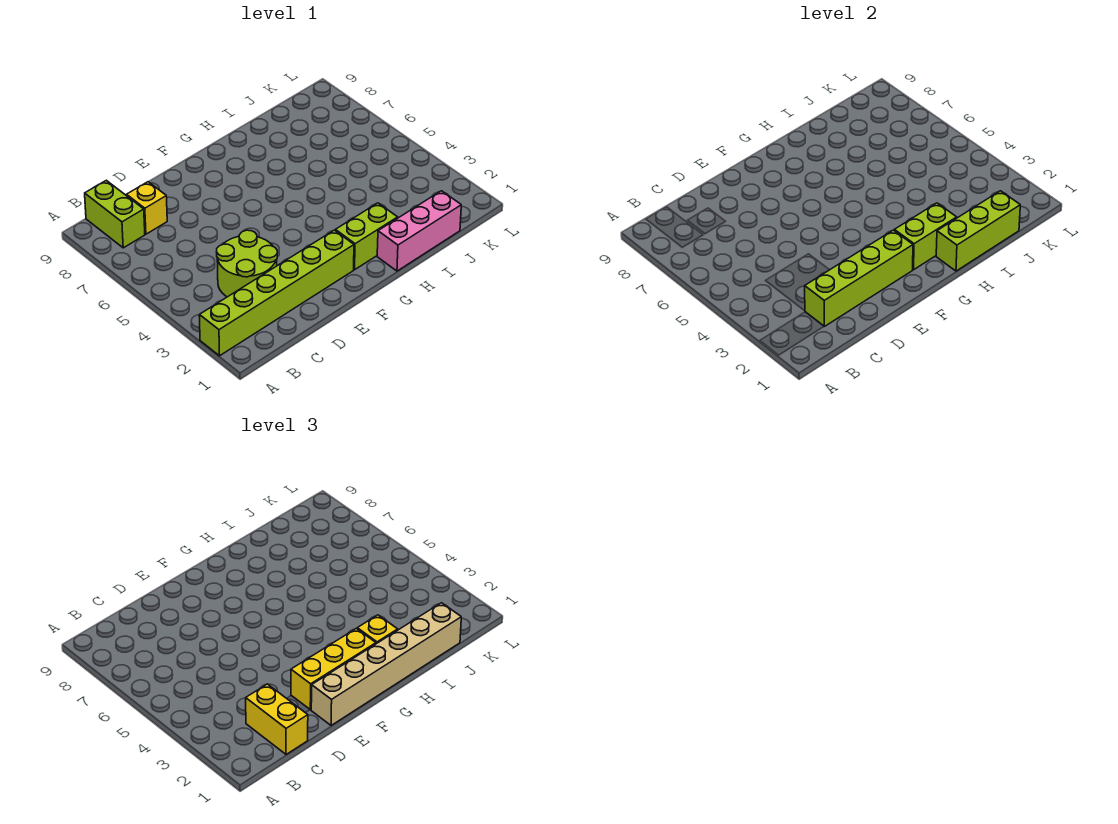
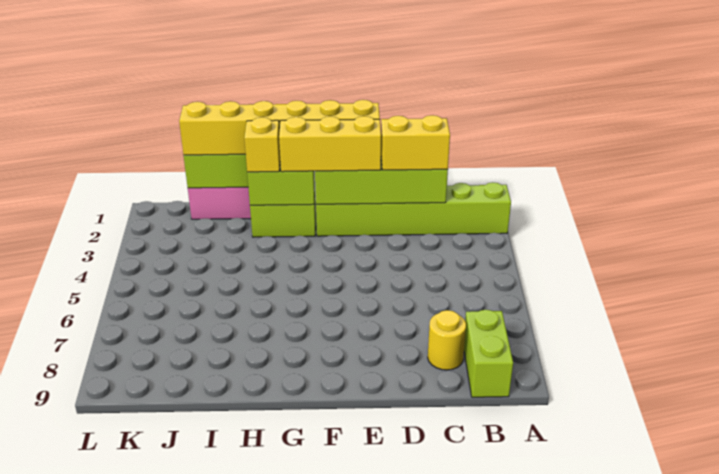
yellow brick C1:C2 level 3 -> yellow brick C2:D2 level 3
lime round brick C3:D4 level 1 -> none
yellow brick C8 level 1 -> yellow round brick C8 level 1
tan brick E1:J1 level 3 -> yellow brick E1:J1 level 3

